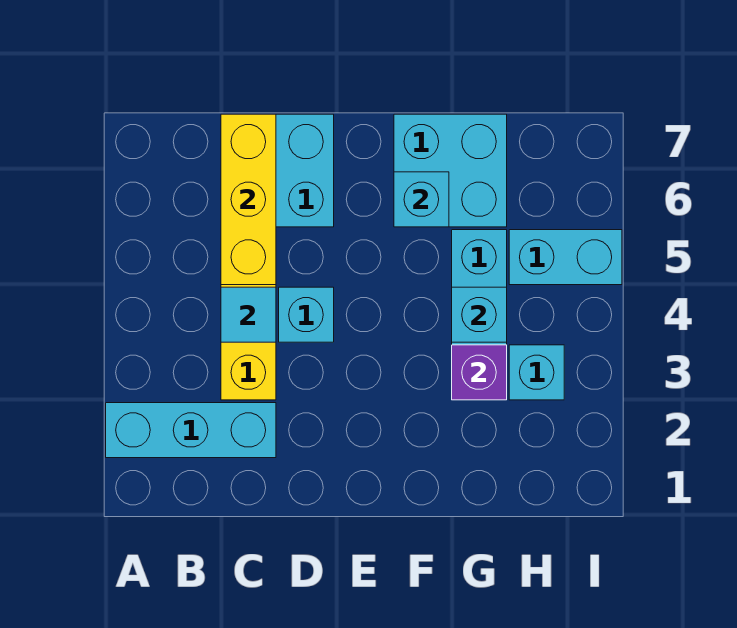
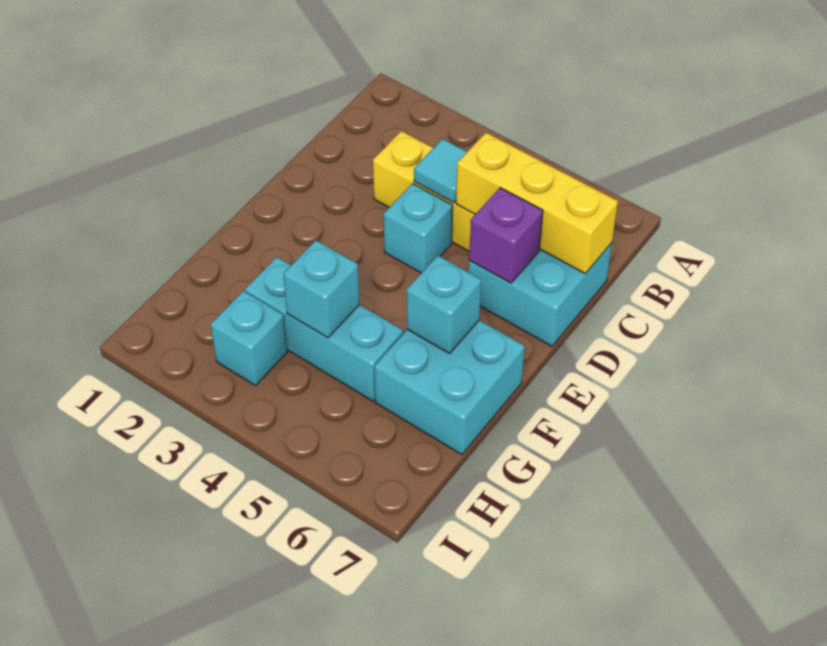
cyan brick A2:C2 level 1 -> none
purple brick G3 level 2 -> purple brick D6 level 2
cyan brick H5:I5 level 1 -> none

